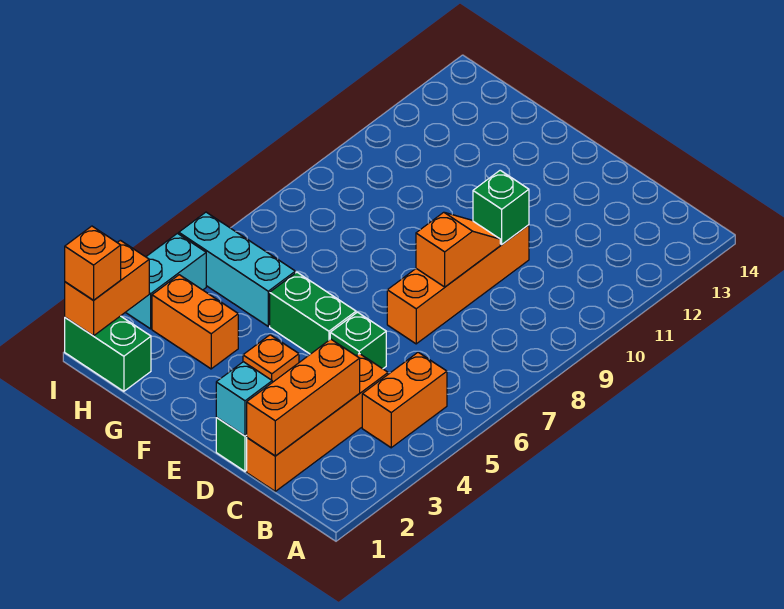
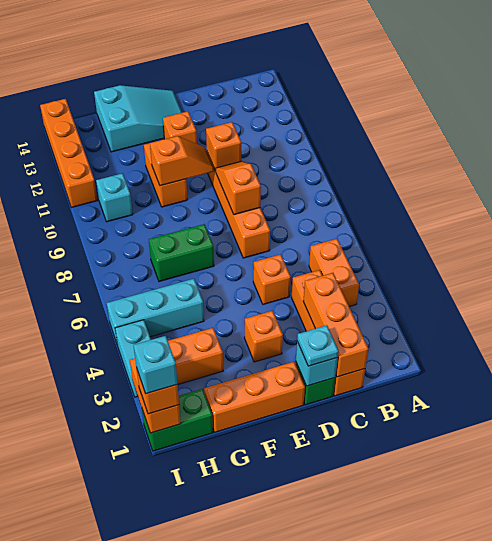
none -> cyan plate D1 level 3
green brick D5 level 1 -> orange brick D5 level 1
green brick D10 level 2 -> orange brick D10 level 2
none -> orange brick E1:G1 level 1
green brick E5:F5 level 1 -> green brick F7:G7 level 1
none -> orange slope E10:F10 level 2 top F
none -> orange brick E12 level 1
none -> cyan slope E13:G14 level 1 top G
none -> orange brick F10:F11 level 1
none -> cyan brick H10 level 1
none -> cyan brick I1 level 4
none -> orange brick I11:I14 level 1

